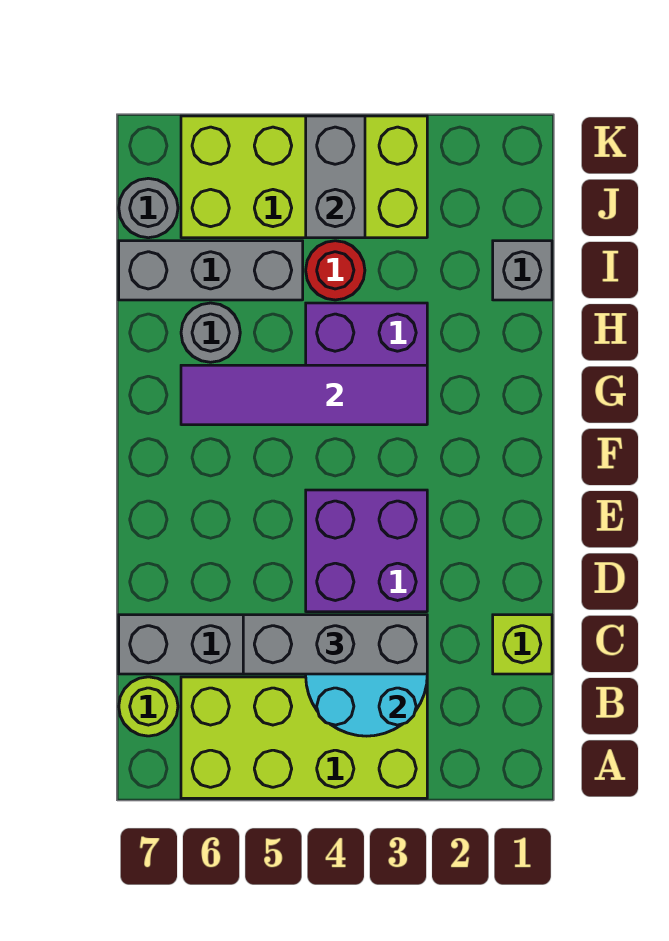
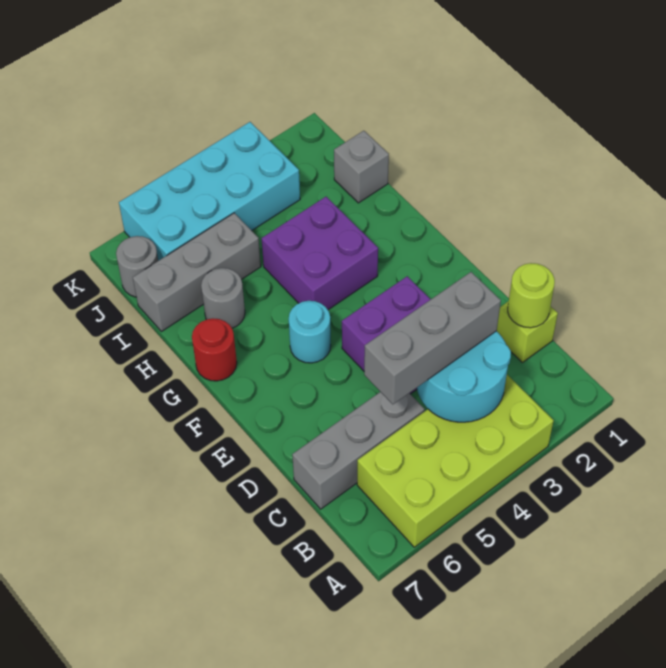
lime round brick B7 level 1 -> lime round brick C1 level 2
none -> cyan round brick F5 level 1
purple tile G3:G6 level 2 -> none
red round brick I4 level 1 -> red round brick G7 level 1
lime brick J3:K6 level 1 -> cyan brick J3:K6 level 1
grey brick J4:K4 level 2 -> none

